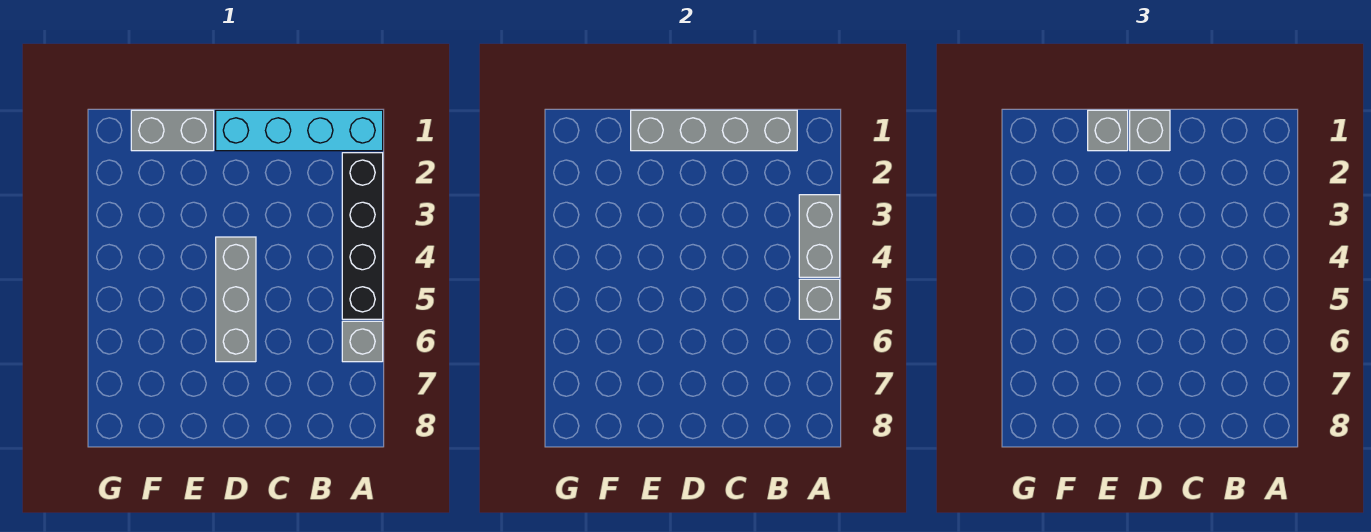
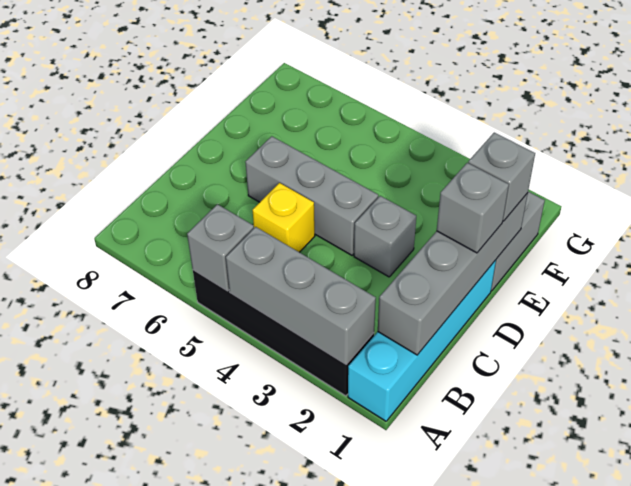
grey brick A3:A4 level 2 -> grey brick A2:A4 level 2
grey brick A6 level 1 -> grey brick D3 level 1
none -> yellow brick C5 level 1

